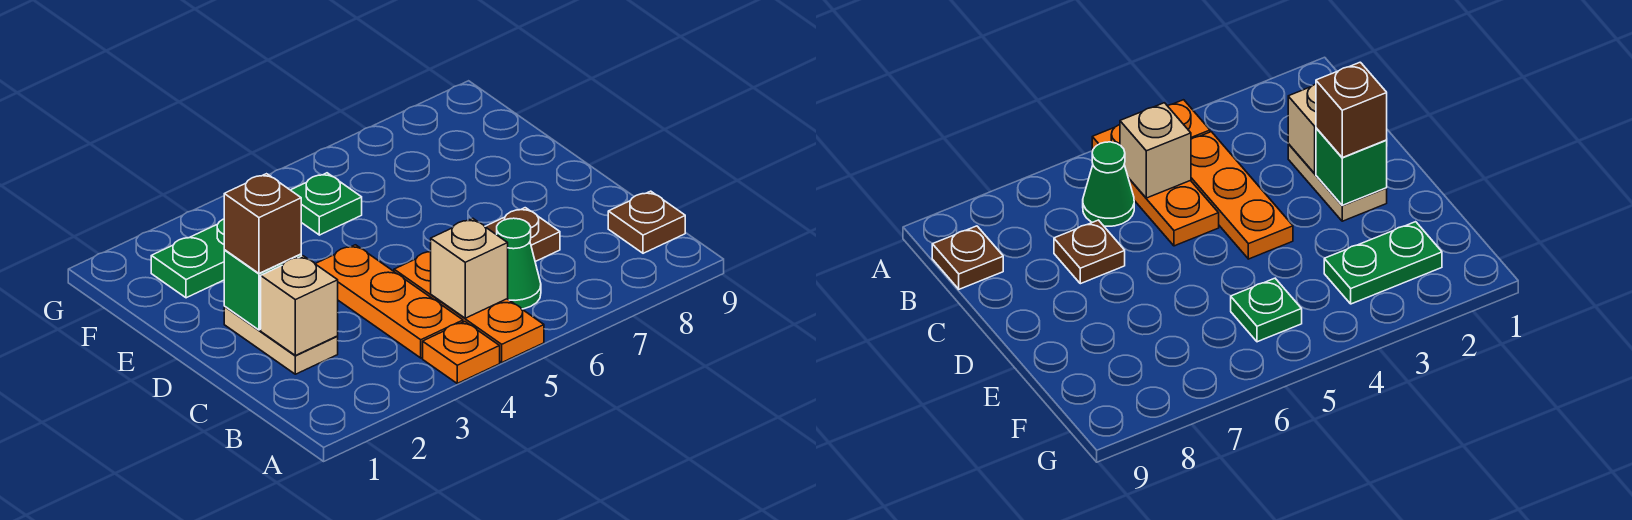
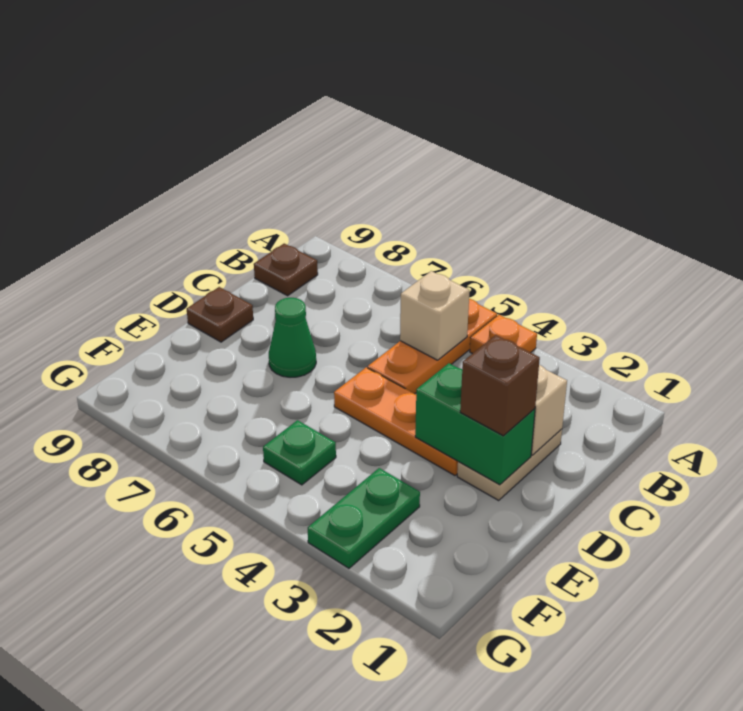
orange plate B4:D4 level 1 -> orange plate D3:D5 level 1
green cone B6 level 1 -> green cone D7 level 1
brown plate C7 level 1 -> brown plate D9 level 1
green brick D2 level 2 -> green brick D2:D3 level 2
green plate F2:F3 level 1 -> green plate F3:G3 level 1

